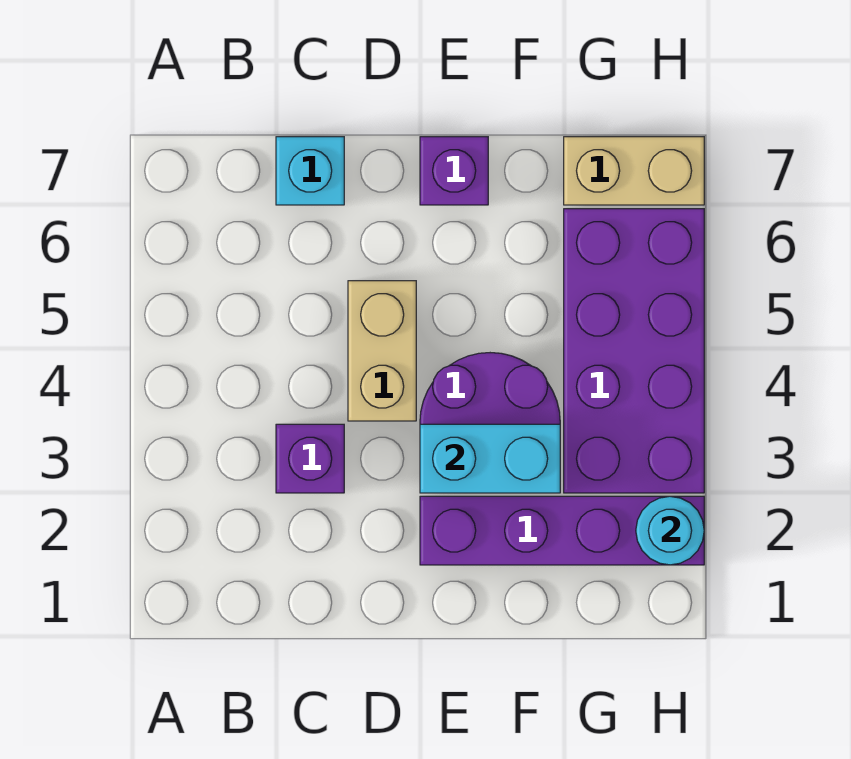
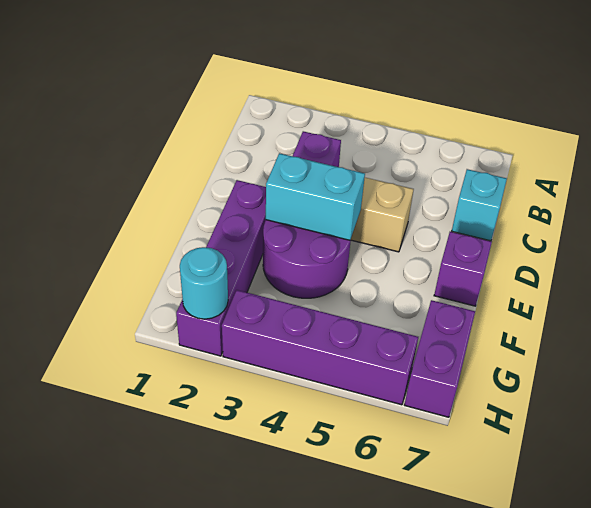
cyan brick E3:F3 level 2 -> cyan brick E3:E4 level 2
purple brick G3:H6 level 1 -> purple brick H3:H6 level 1
tan brick G7:H7 level 1 -> purple brick G7:H7 level 1

